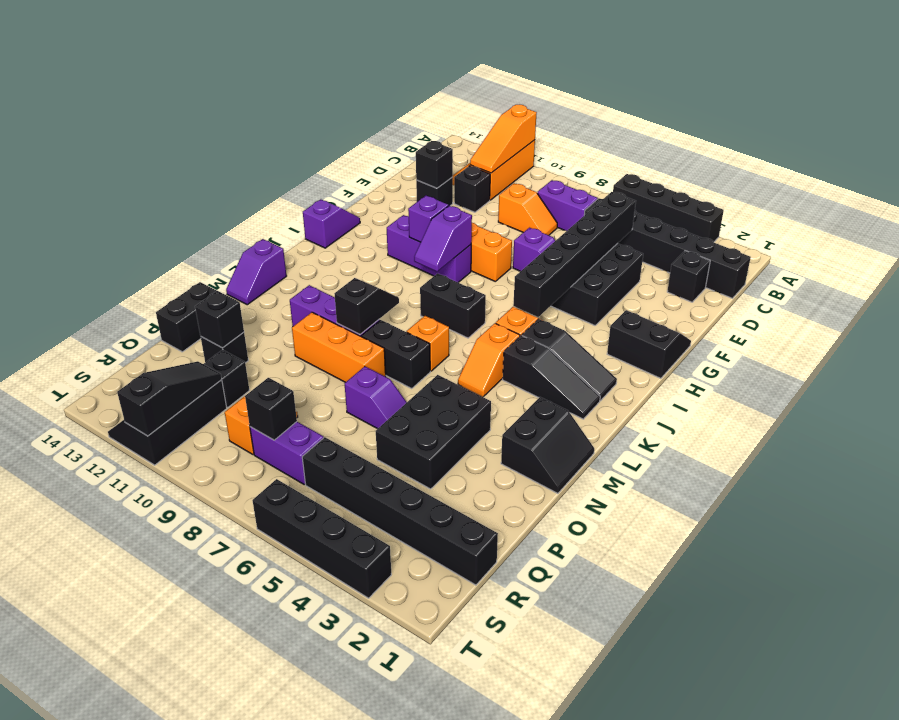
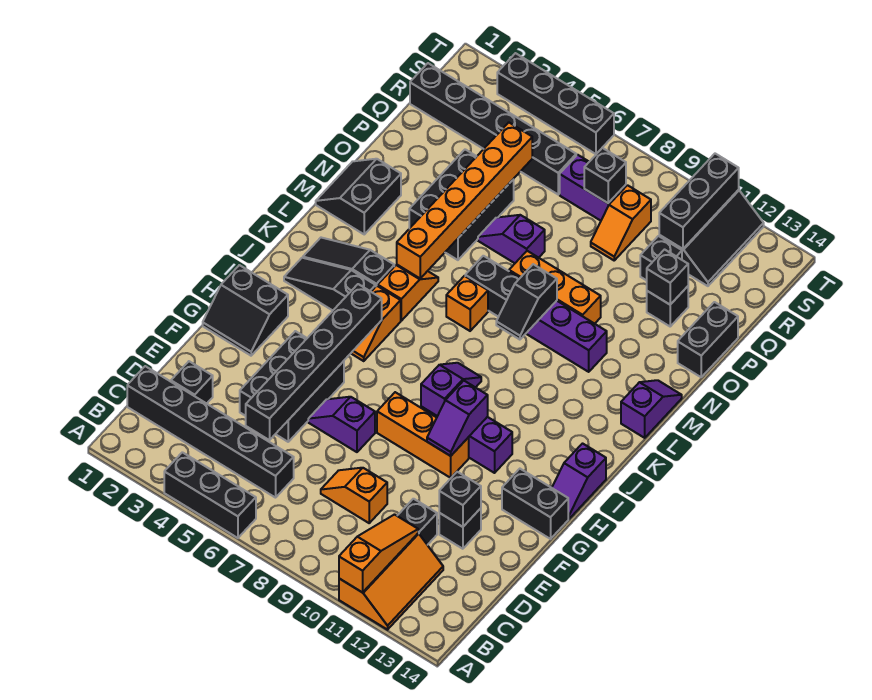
black brick A3:A6 level 1 -> black brick A4:A6 level 1
purple brick C7:C8 level 1 -> none
black brick J7:J8 level 1 -> black brick G13:G14 level 1
none -> orange brick L5:Q5 level 2
black slope R11:T11 level 2 top T -> black brick R11:T11 level 2

